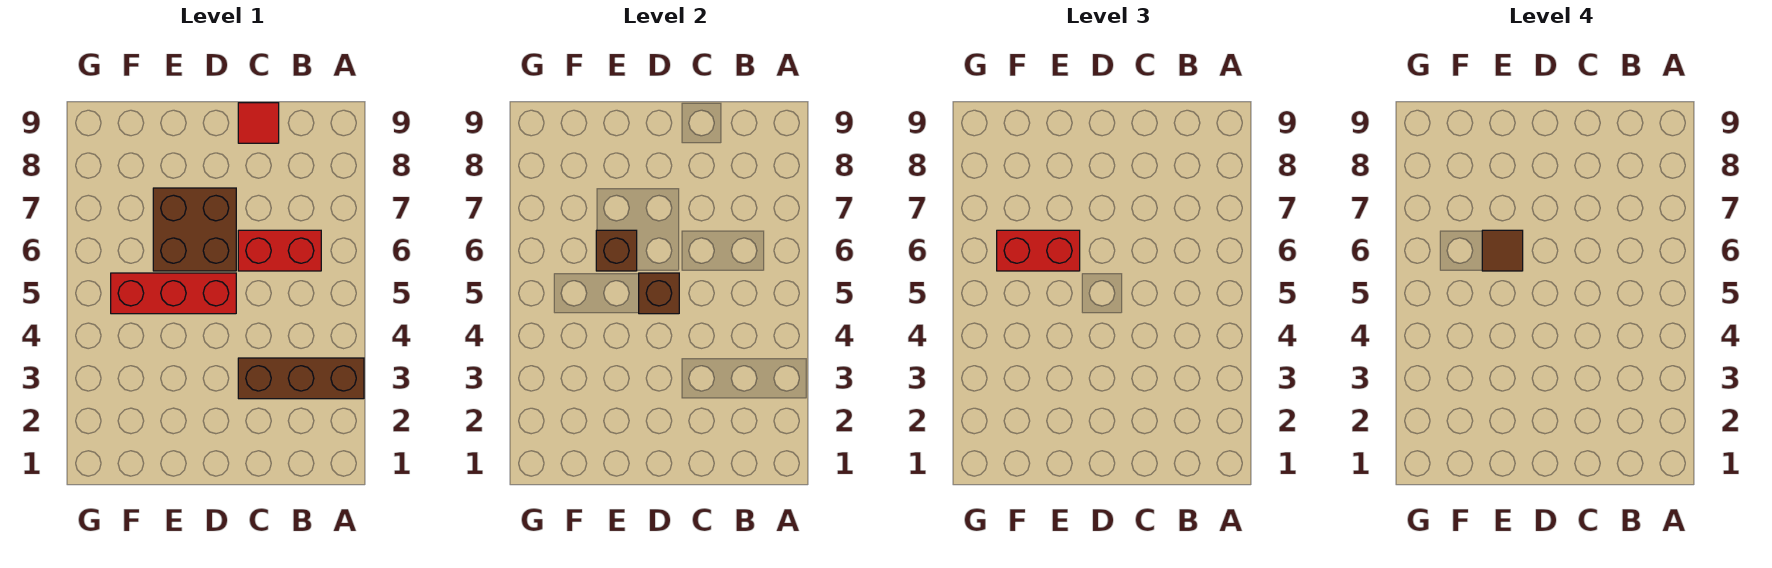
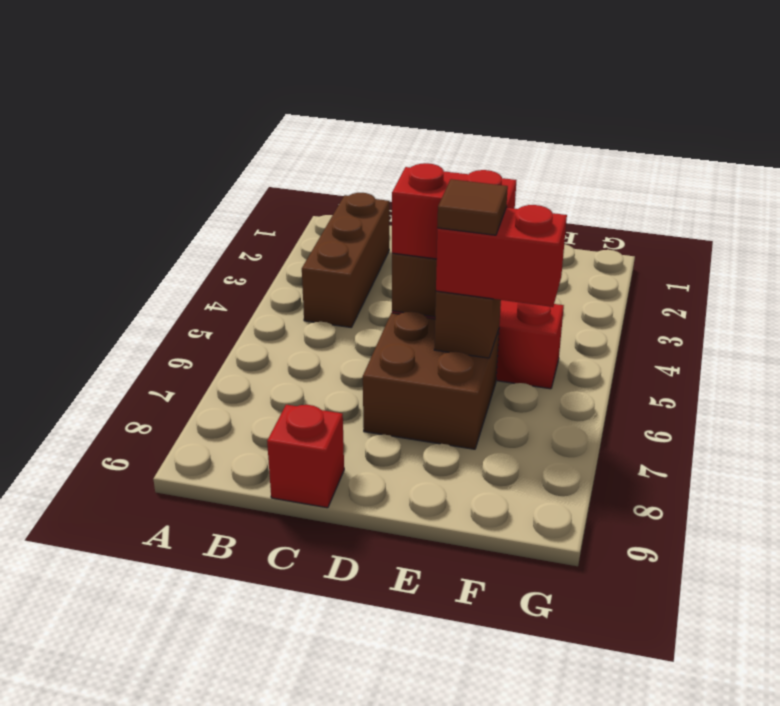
brown brick A3:C3 level 1 -> brown brick B2:B4 level 1
red brick B6:C6 level 1 -> red brick D5:E5 level 3
red tile C9 level 1 -> red brick C9 level 1

